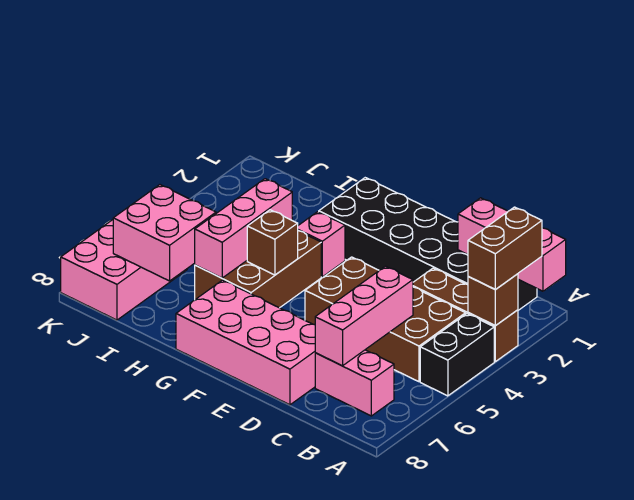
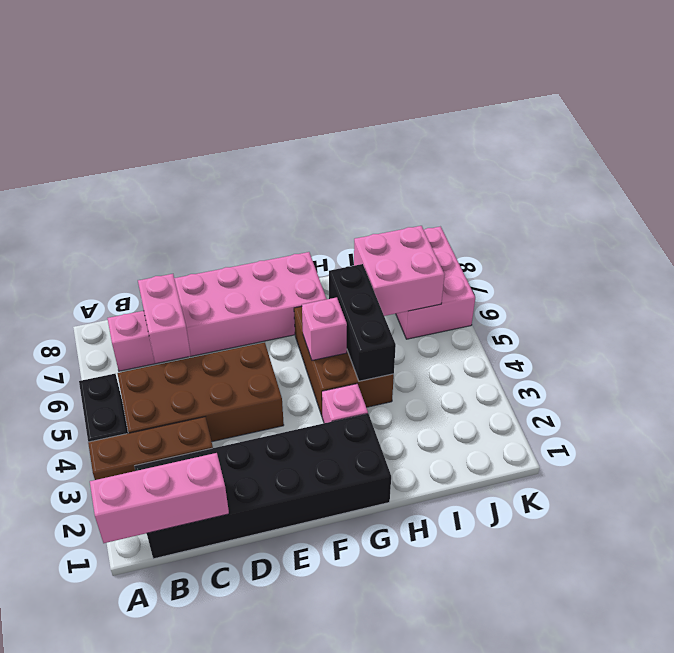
brown brick A2:A3 level 3 -> none
brown brick A3 level 2 -> none
pink brick C5:C7 level 2 -> pink brick C6:C7 level 2
brown brick G5 level 2 -> pink brick G5 level 2
pink brick H4:H6 level 2 -> black brick H4:H6 level 2

